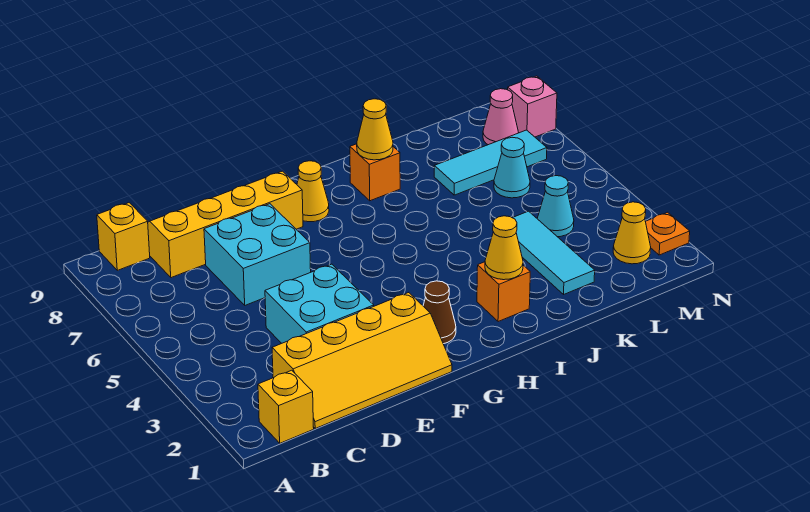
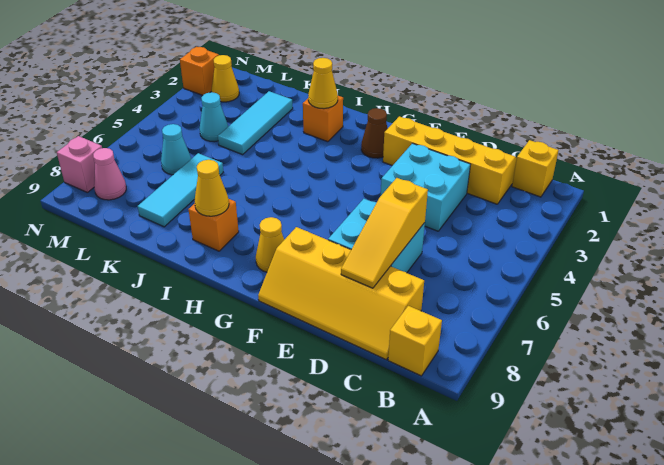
none -> yellow slope D6:D8 level 2 top 6
cyan tile K7:M7 level 1 -> cyan tile K6:K8 level 1
orange plate N2 level 1 -> orange brick N2 level 1

